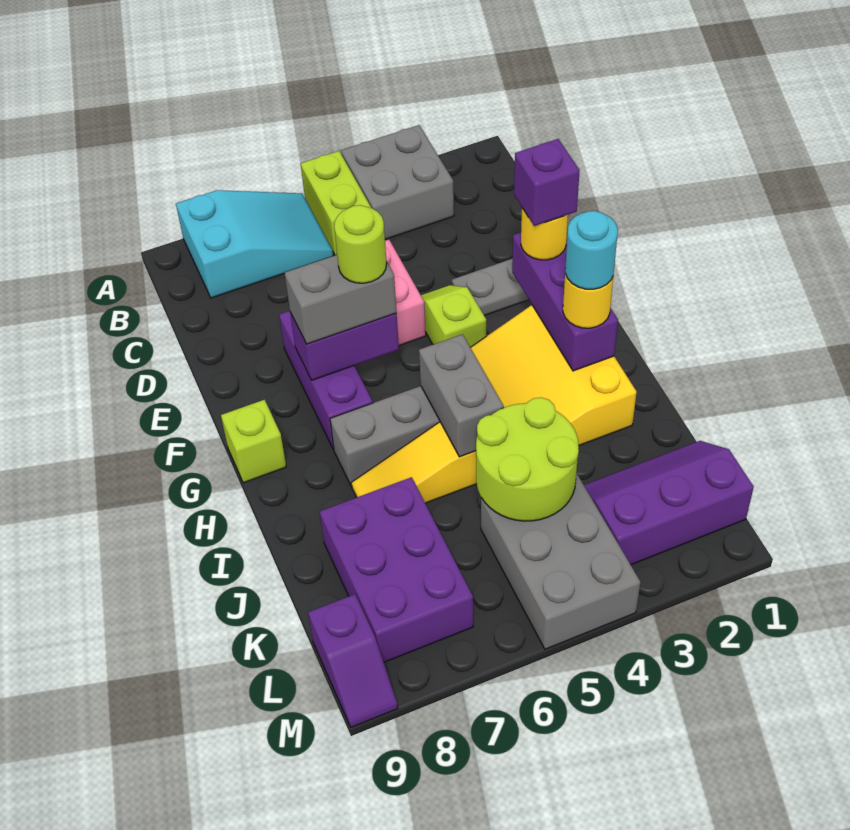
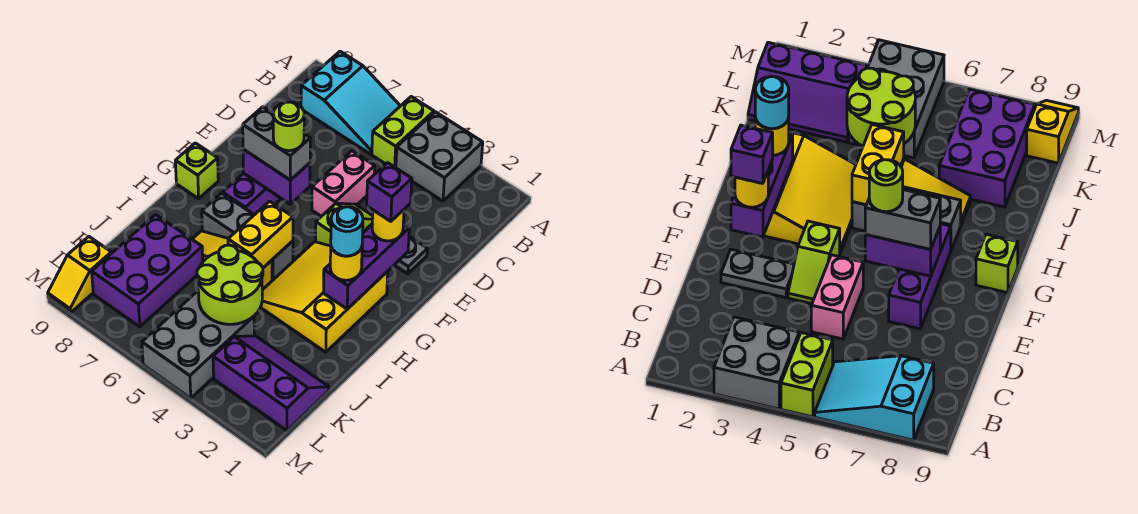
grey brick H5:I5 level 2 -> yellow brick H5:I5 level 2
purple slope L9:M9 level 1 top L -> yellow slope L9:M9 level 1 top L

